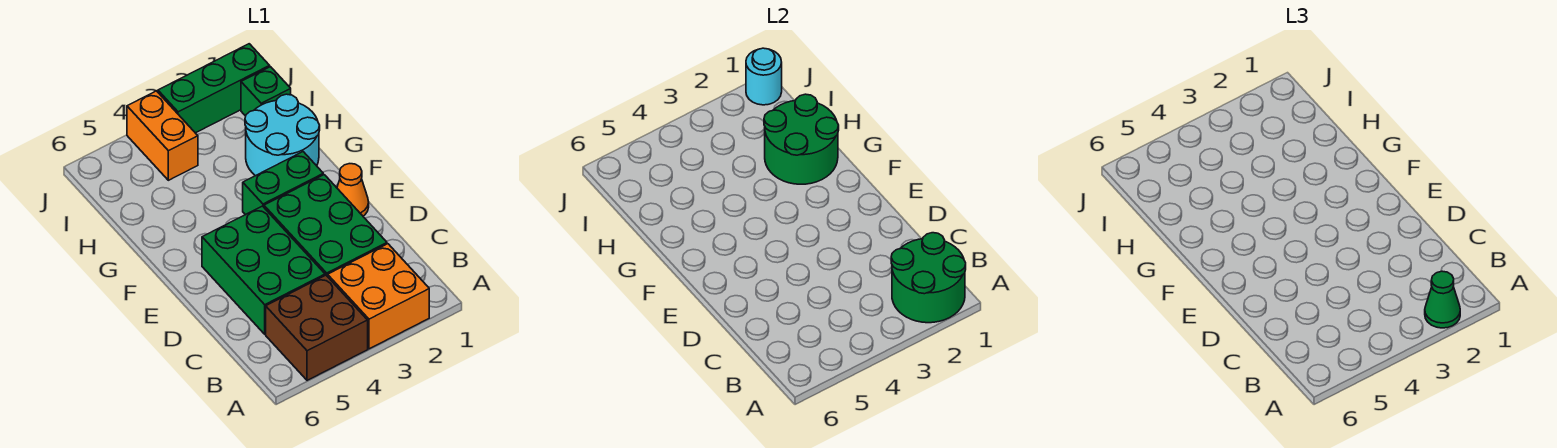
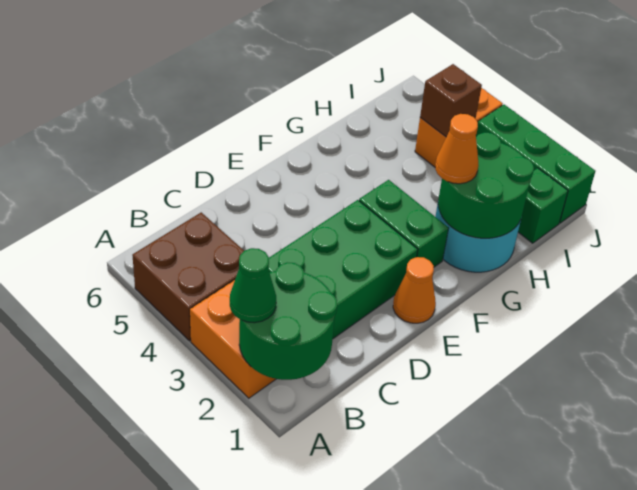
green brick C4:E5 level 1 -> none
none -> orange cone G2 level 3
none -> brown brick I4 level 2
cyan round brick J1 level 2 -> none

